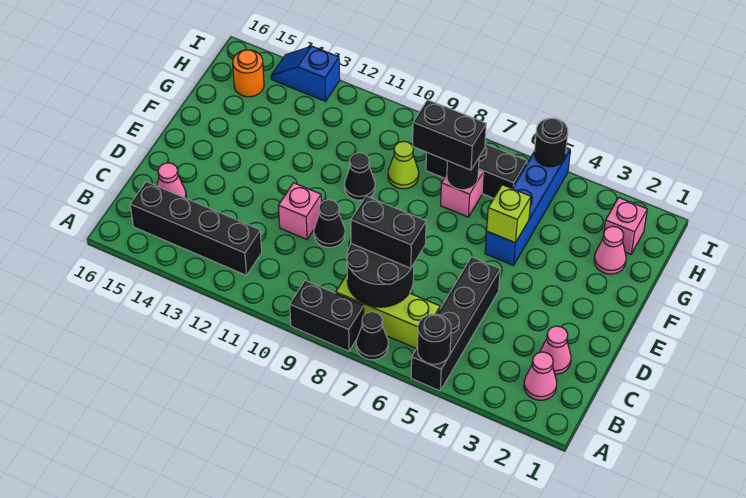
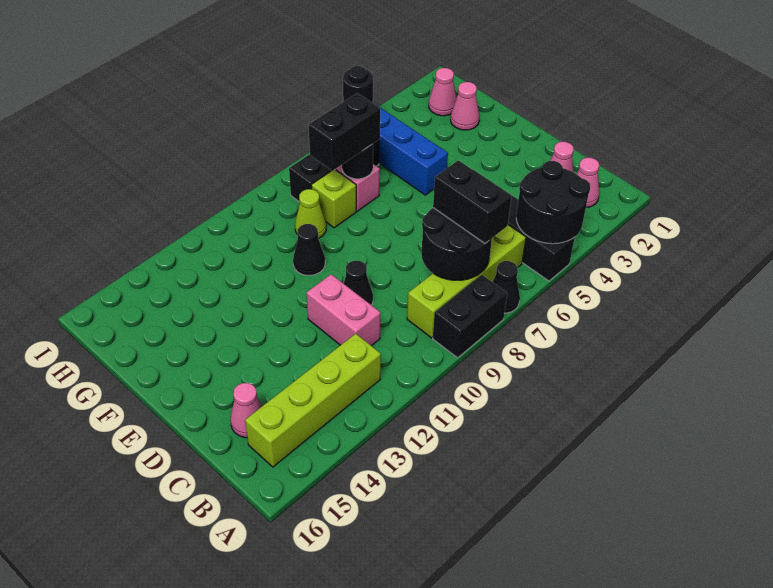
black round brick A5 level 2 -> black round brick A4:B5 level 2
lime brick B6:B8 level 1 -> lime brick B6:B9 level 1
black brick B12:B15 level 1 -> lime brick B12:B15 level 1
black brick C7:C8 level 3 -> black brick B7:C7 level 3
pink brick D11 level 1 -> pink brick C11:D11 level 1
lime brick F5 level 2 -> lime brick G8 level 1
pink brick H2 level 1 -> pink cone H2 level 1
orange round brick H15 level 1 -> none
blue slope I13:I14 level 1 top 13 -> none

